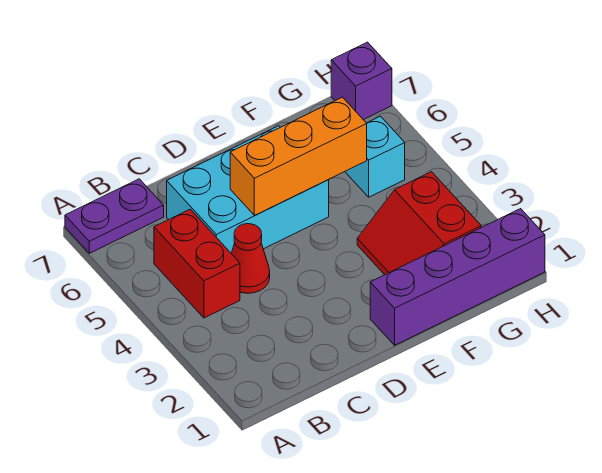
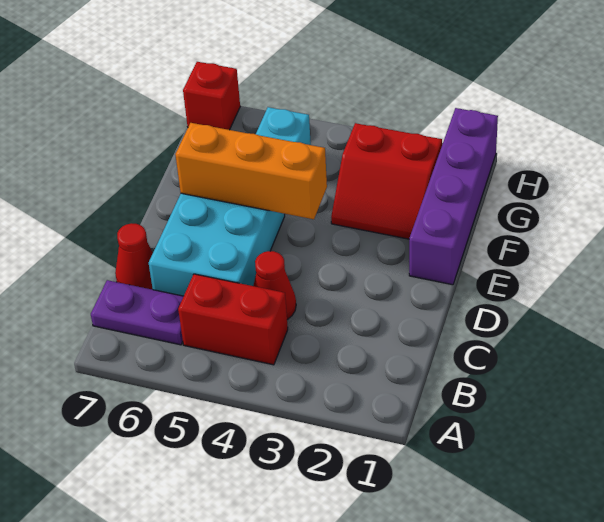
purple plate A7:B7 level 1 -> purple plate B6:B7 level 1
none -> red cone C7 level 1
orange brick D5:F5 level 2 -> orange brick E4:E6 level 2
purple brick H7 level 1 -> red brick H7 level 1

